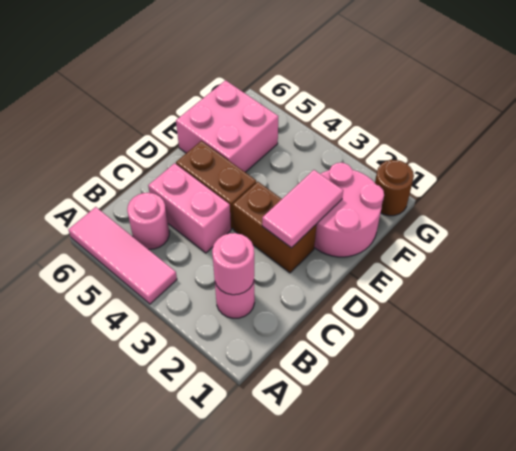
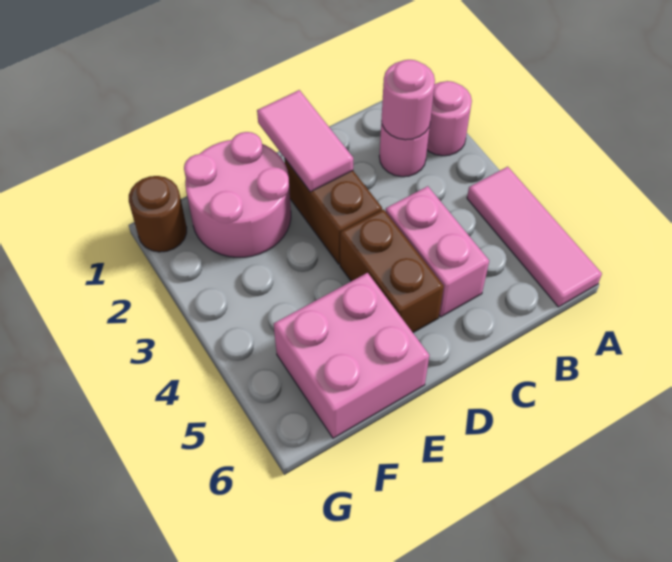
pink round brick B5 level 1 -> pink round brick A2 level 1
pink tile D2:E2 level 2 -> pink tile D1:D2 level 2

